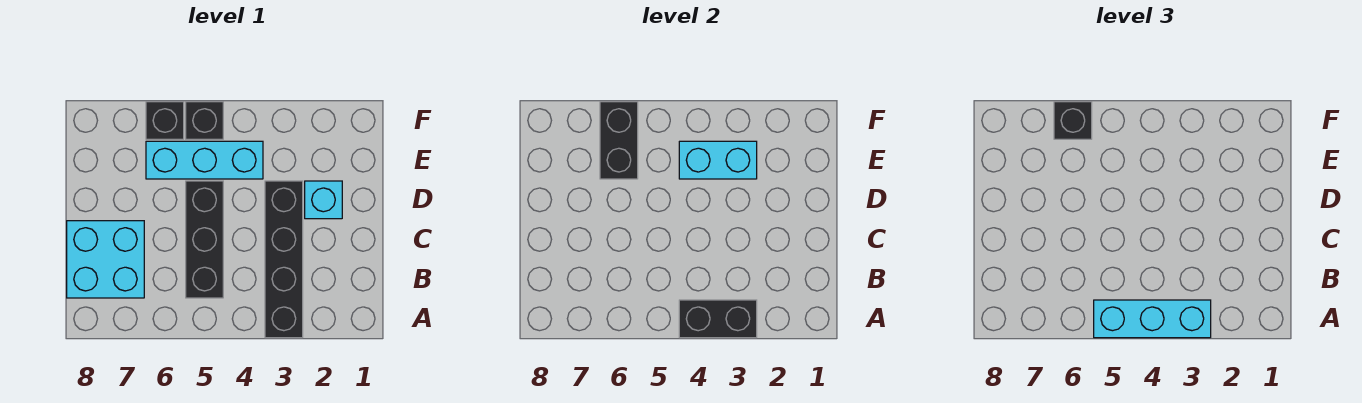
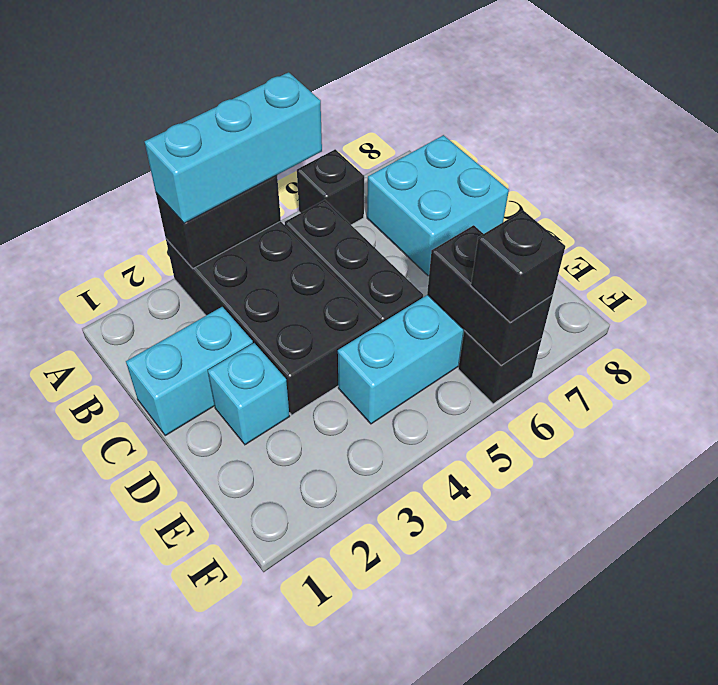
black brick A3:D3 level 1 -> black brick A3:D4 level 1
cyan brick E3:E4 level 2 -> cyan brick C1:C2 level 1
black brick F5 level 1 -> black brick A6 level 1

